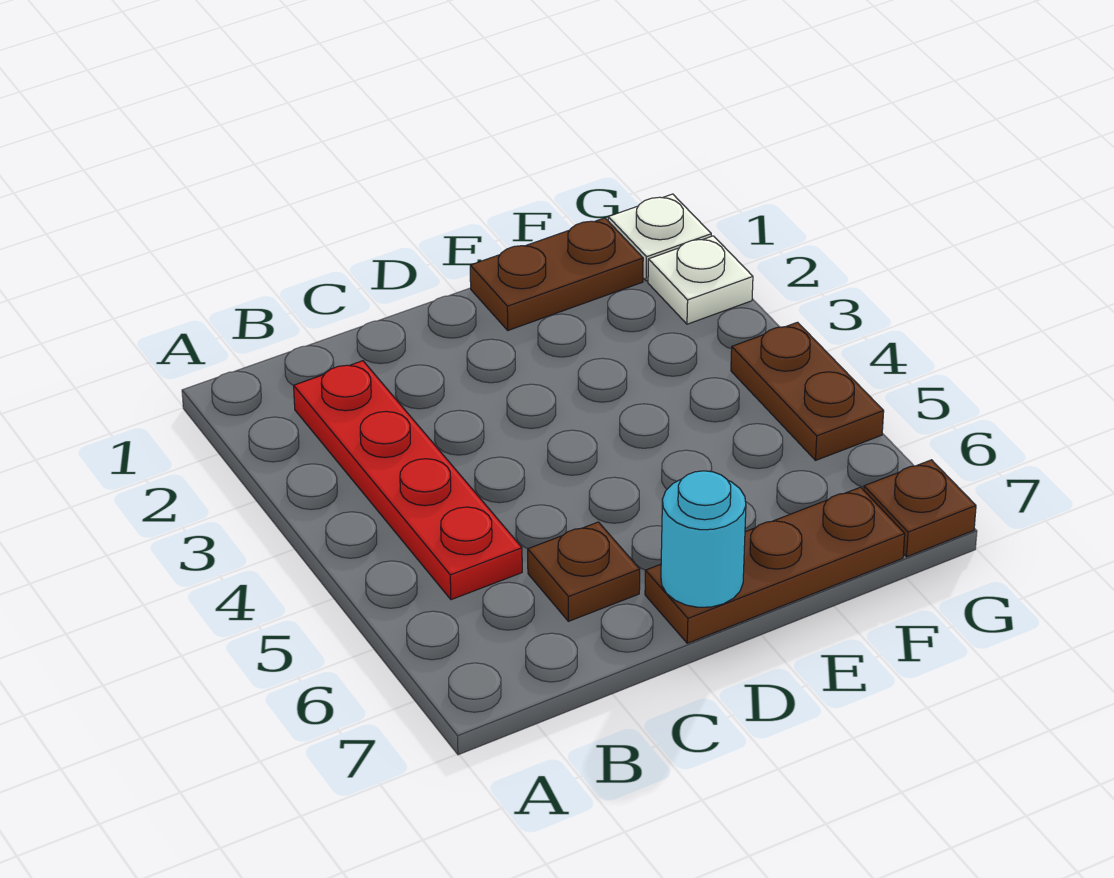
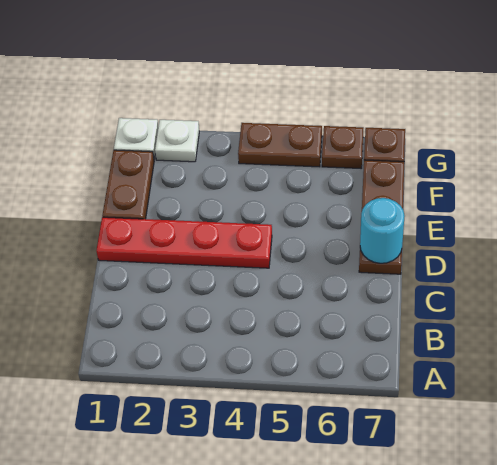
red plate B2:B5 level 1 -> red plate D1:D4 level 1
brown plate C6 level 1 -> brown plate G6 level 1

